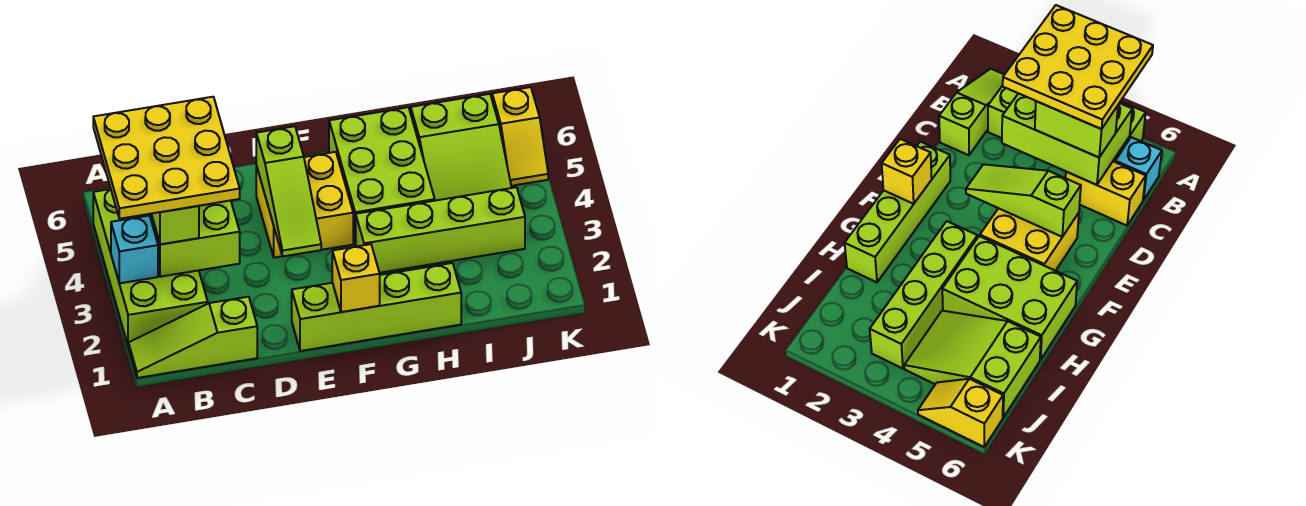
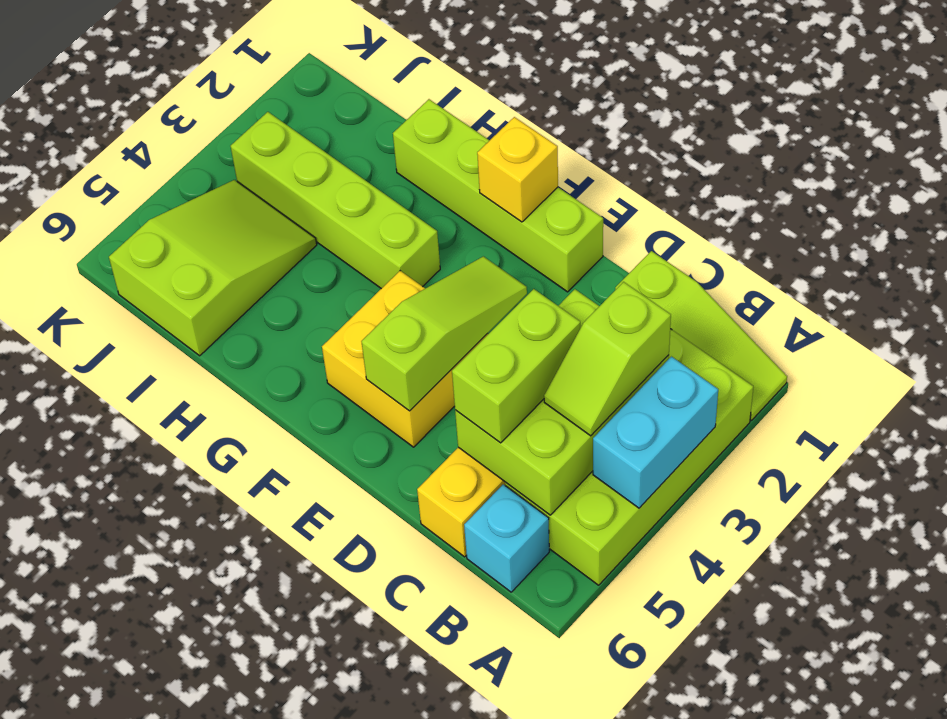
cyan brick A3 level 2 -> cyan brick A3:A4 level 2
yellow plate A3:C5 level 4 -> none
lime brick G4:H6 level 1 -> none
yellow slope K5:K6 level 1 top 6 -> none

